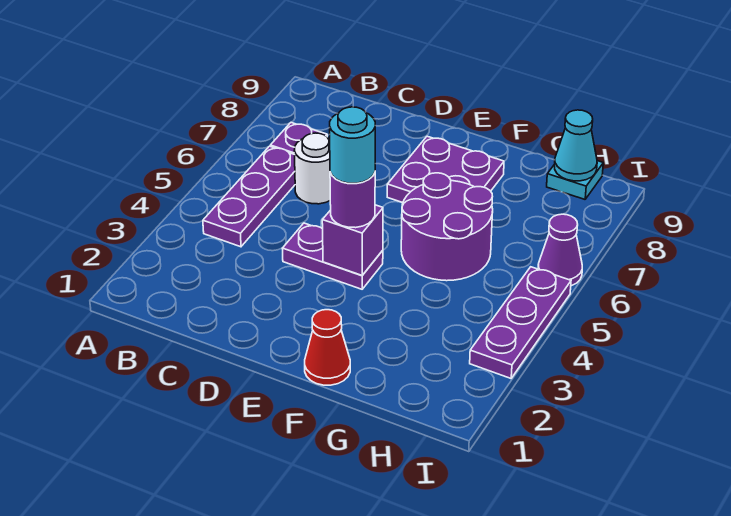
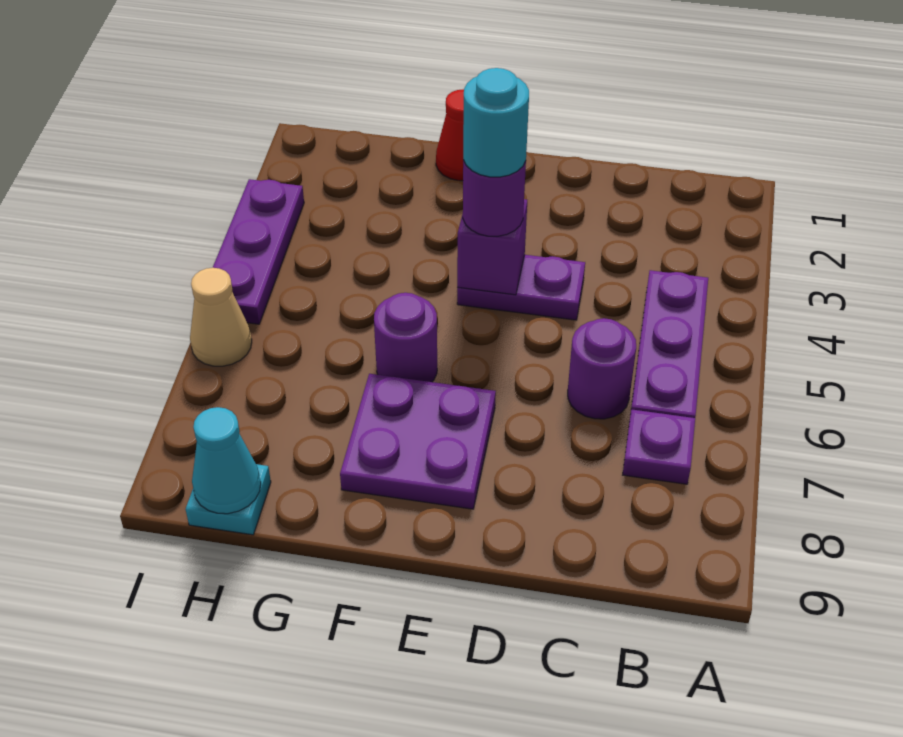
white round brick C6 level 1 -> purple round brick C6 level 1
purple round brick F5:G6 level 1 -> purple round brick F6 level 1
purple cone I6 level 1 -> tan cone I6 level 1

